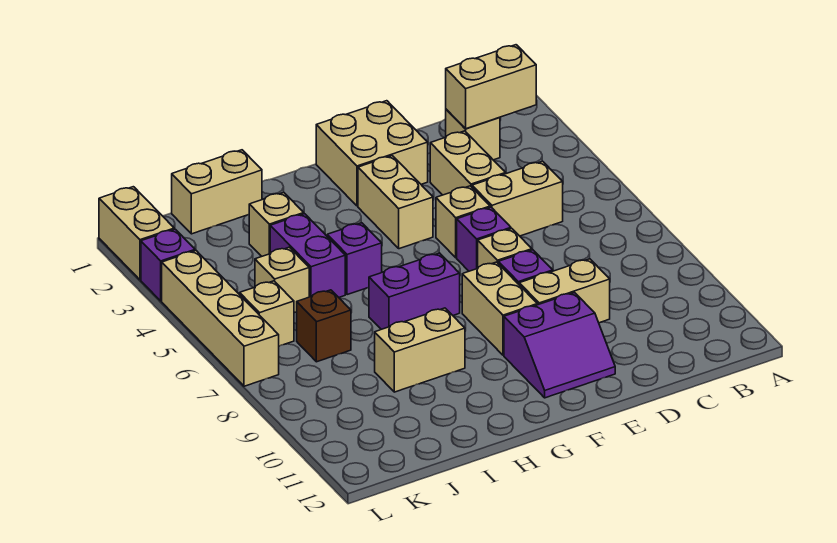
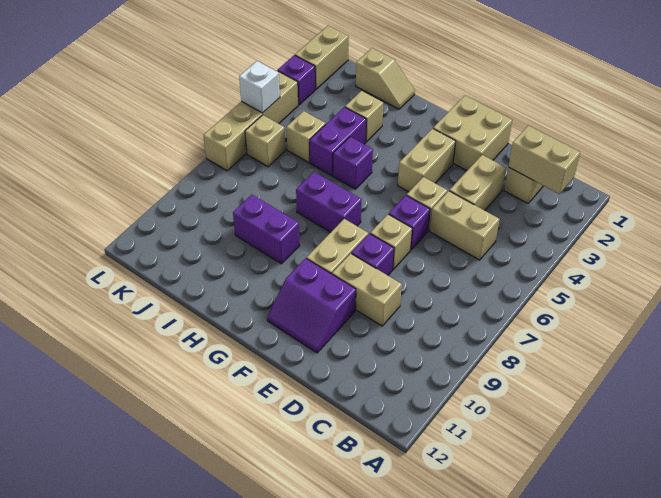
tan brick H9:I9 level 1 -> purple brick H9:I9 level 1
tan brick I1:J1 level 1 -> tan slope I1:J1 level 1 top J
brown brick J7 level 1 -> none
none -> white brick L5 level 2

